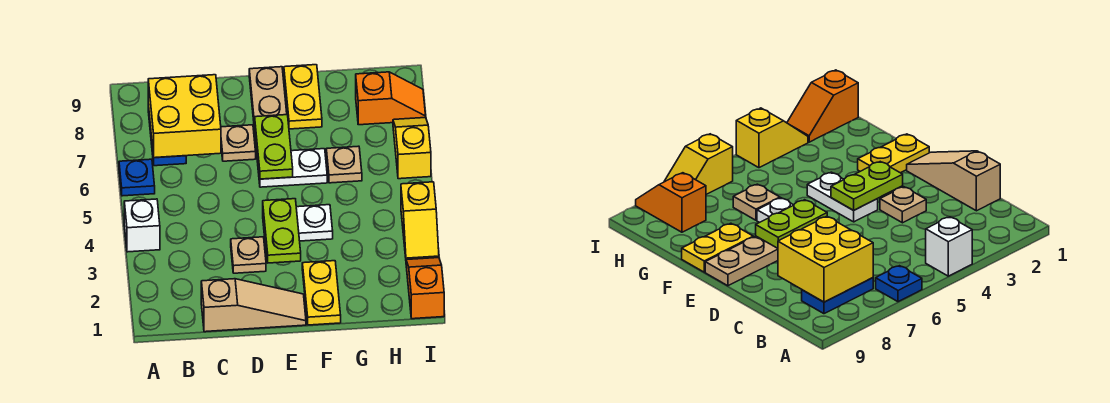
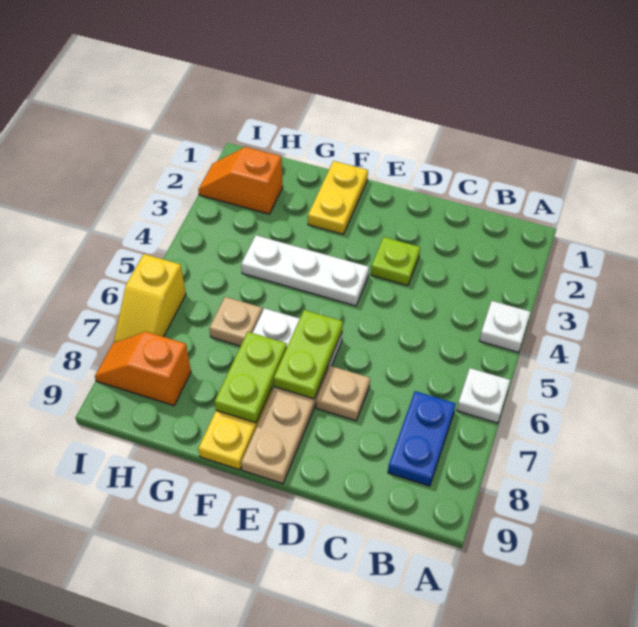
white brick A4 level 1 -> white plate A4 level 1
blue plate A6 level 1 -> white plate A6 level 1
yellow brick B7:C8 level 2 -> none
tan slope C1:E1 level 1 top C -> none
tan plate D3 level 1 -> lime plate D3 level 1
lime plate E3:E4 level 2 -> lime plate F7:F8 level 2
white plate E4:F4 level 1 -> white plate E4:G4 level 1
orange slope I1:I2 level 1 top 1 -> orange slope H2:I2 level 1 top H
yellow slope I3:I4 level 1 top 4 -> none

